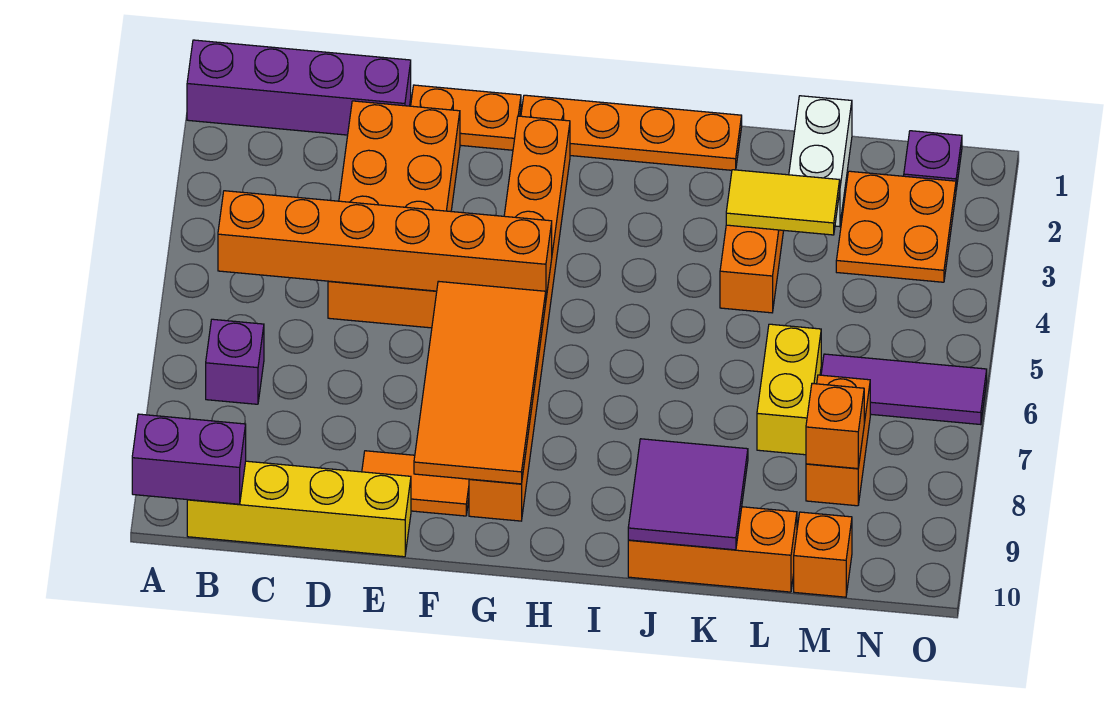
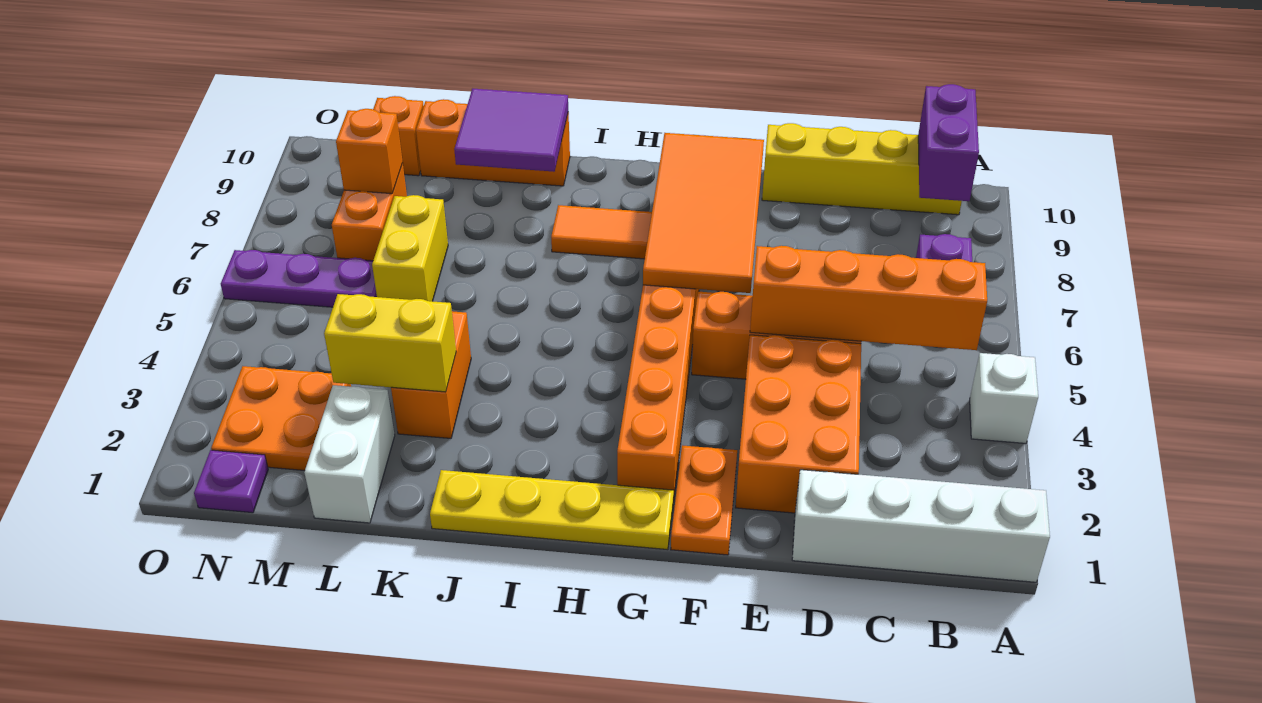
purple brick A1:D1 level 1 -> white brick A1:D1 level 1
none -> white brick A4 level 1
purple brick A10:B10 level 2 -> purple brick B9:B10 level 2
orange brick B5:G5 level 2 -> orange brick B5:E5 level 2
orange plate E1:F1 level 1 -> orange plate F1:F2 level 1
orange tile E9:F9 level 1 -> orange tile H8:I8 level 1
orange plate G1:J1 level 1 -> yellow plate G1:J1 level 1
yellow tile K3:L3 level 2 -> yellow brick K3:L3 level 2
purple tile M6:O6 level 1 -> purple plate M6:O6 level 1

